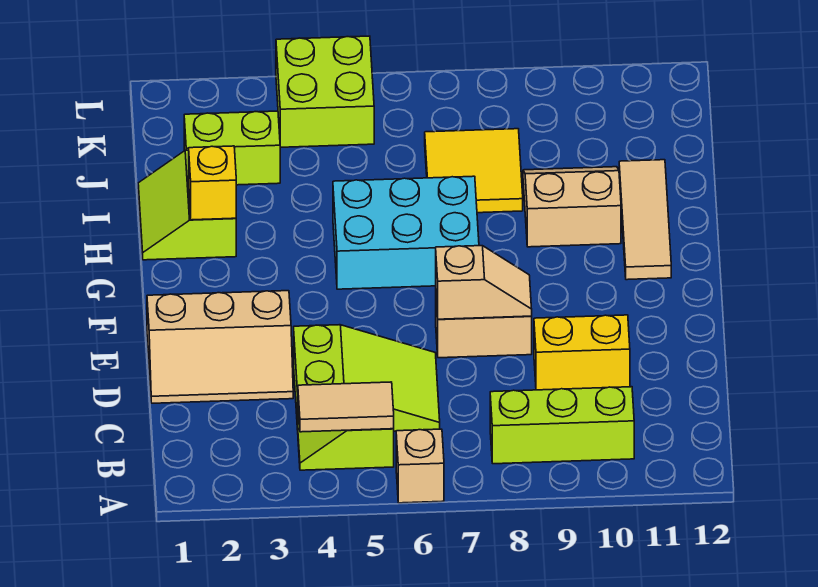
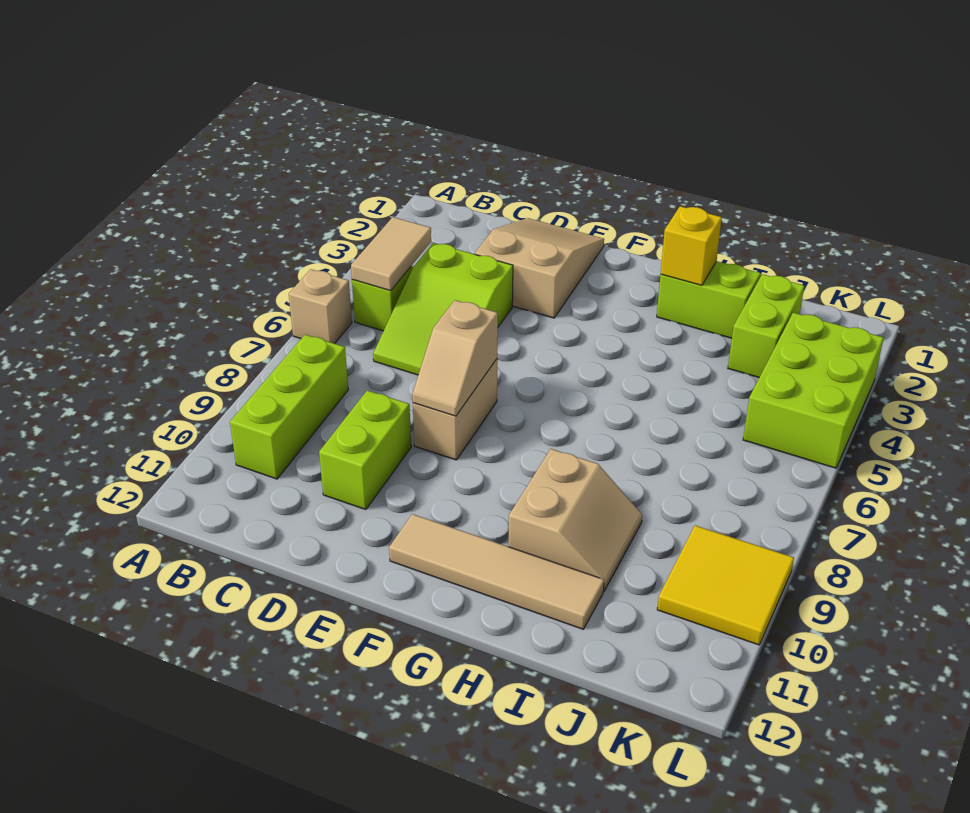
tan slope D1:E3 level 1 top E -> tan slope D1:E3 level 1 top 3
yellow brick D9:D10 level 1 -> lime brick D9:D10 level 1
cyan brick G5:H7 level 1 -> none
tan tile G11:I11 level 1 -> tan tile F11:I11 level 1
yellow tile I7:J8 level 1 -> yellow tile K9:L10 level 1
lime brick K4:L5 level 1 -> lime brick K3:L5 level 1

